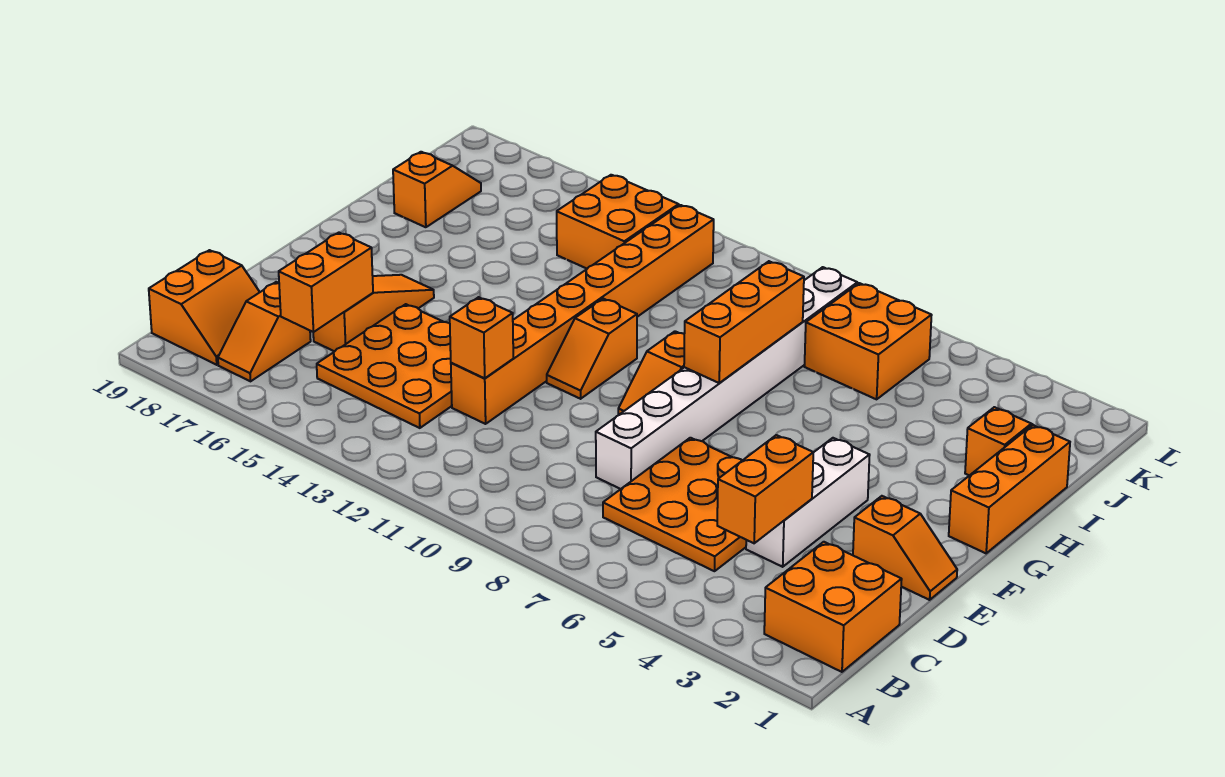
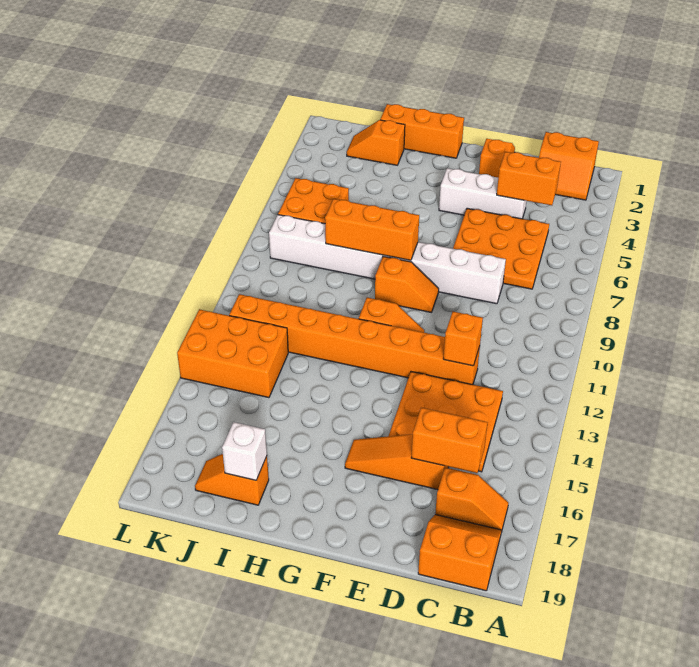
orange brick B1:C2 level 1 -> orange slope B1:C2 level 1 top 1
none -> white brick I18 level 2
orange brick J13:K14 level 1 -> orange brick J13:L14 level 1

